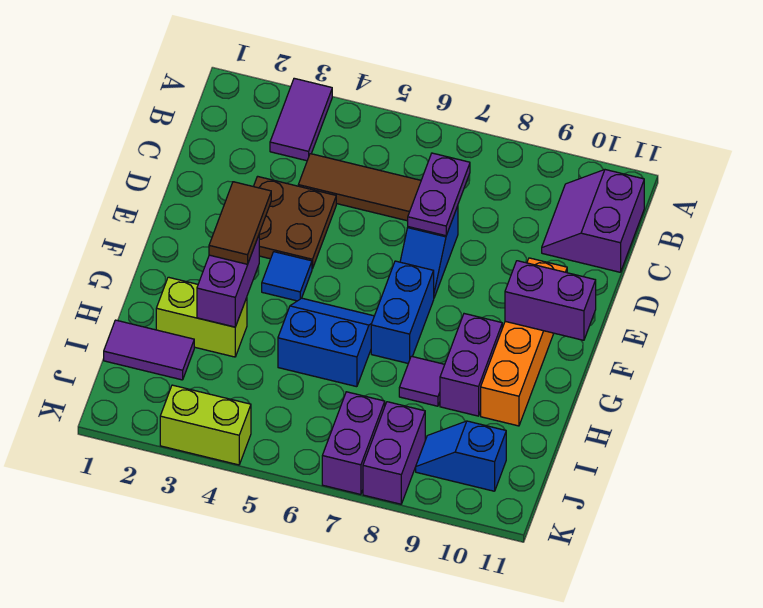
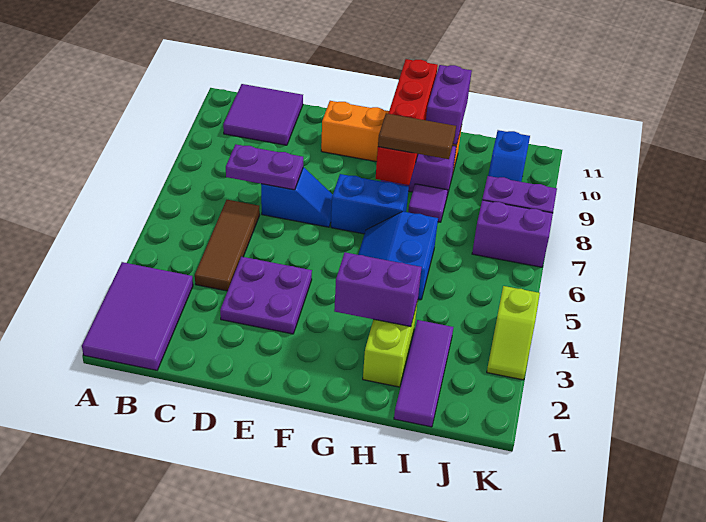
purple tile A3:B3 level 1 -> purple tile A1:B3 level 1
purple slope B10:C11 level 1 top 11 -> purple tile B10:C11 level 1
brown plate D3:E4 level 1 -> purple plate D3:E4 level 1
brown tile F3:G3 level 3 -> brown tile G8:H8 level 3
blue tile F4 level 1 -> none
purple brick F10:F11 level 2 -> purple brick H10:H11 level 2
none -> red brick G8:G11 level 2
purple tile I1:I2 level 1 -> purple tile I1:I3 level 1
lime brick K3:K4 level 1 -> lime slope K3:K4 level 1 top 4

